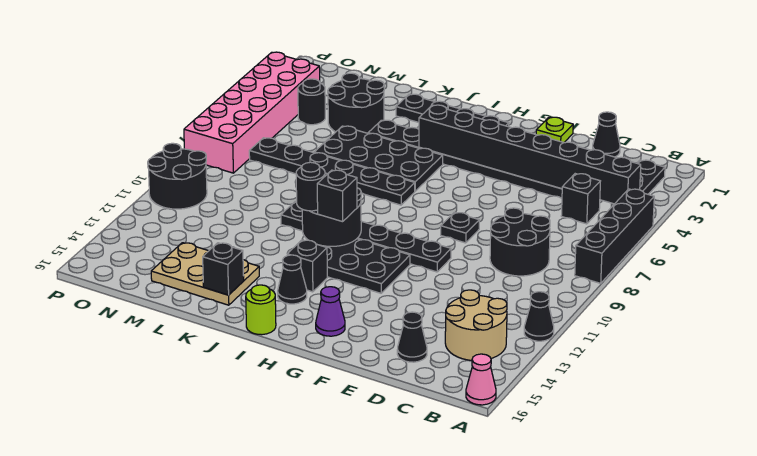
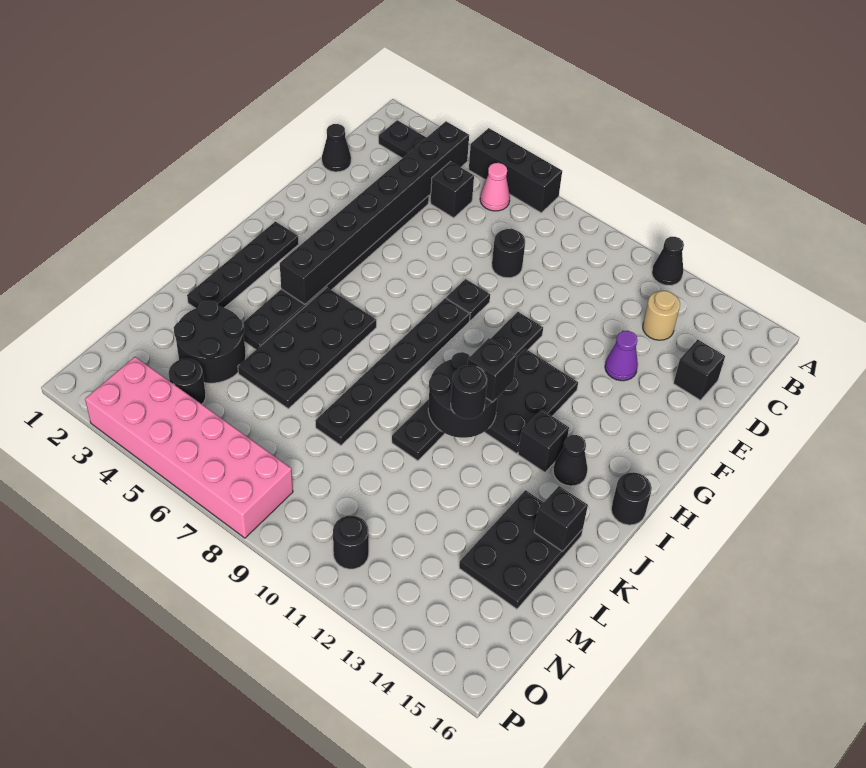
black brick A5:A8 level 1 -> black brick A5:A7 level 1
pink cone A16 level 1 -> pink cone B6 level 1
tan round brick B13:C14 level 1 -> tan round brick C13 level 1
black round brick C8:D9 level 1 -> black round brick D8 level 1
black cone D15 level 1 -> black brick D15 level 1
lime plate F1 level 1 -> none
purple cone G15 level 1 -> purple cone E13 level 1
black plate I7:N7 level 1 -> black plate G8:L8 level 1
lime round brick I16 level 1 -> black round brick I16 level 1
tan plate K14:M15 level 1 -> black plate K14:M15 level 1
black round brick O10:P11 level 1 -> black round brick O11 level 1

